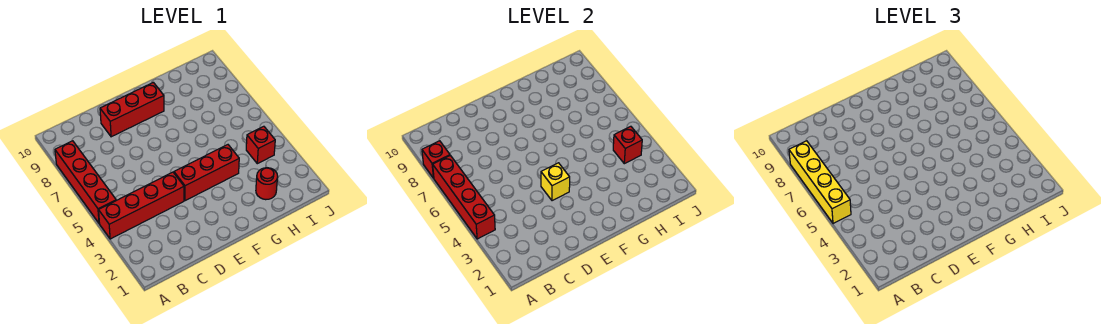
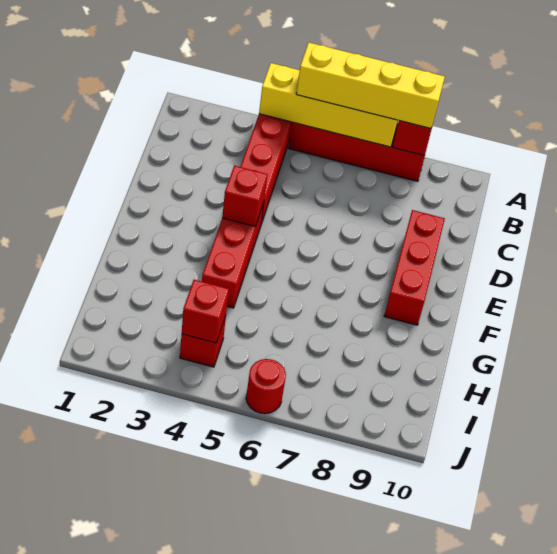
red brick A4:A7 level 2 -> yellow brick A4:A7 level 2
yellow brick E4 level 2 -> red brick E4 level 2
red round brick H2 level 1 -> red round brick J6 level 1

